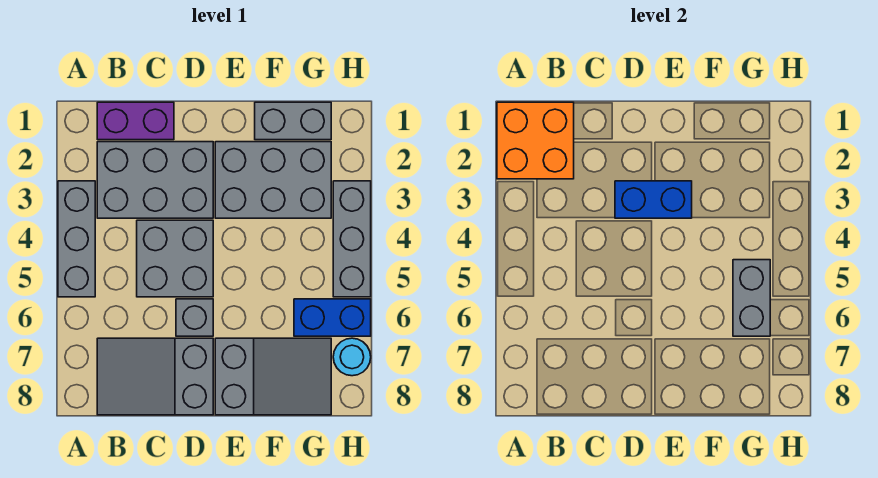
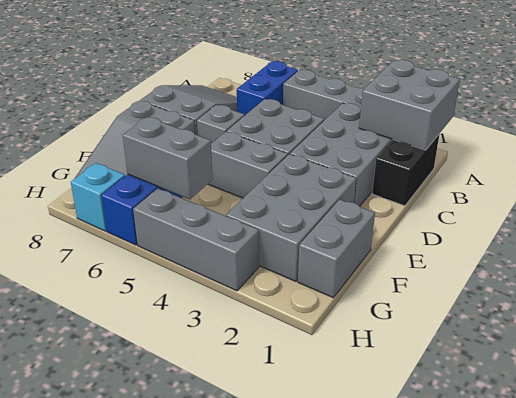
orange brick A1:B2 level 2 -> grey brick A1:B2 level 2
purple brick B1:C1 level 1 -> black brick B1:C1 level 1
blue brick D3:E3 level 2 -> blue brick A6:B6 level 1
none -> grey brick E4:E5 level 1
cyan round brick H7 level 1 -> cyan brick H7 level 1

